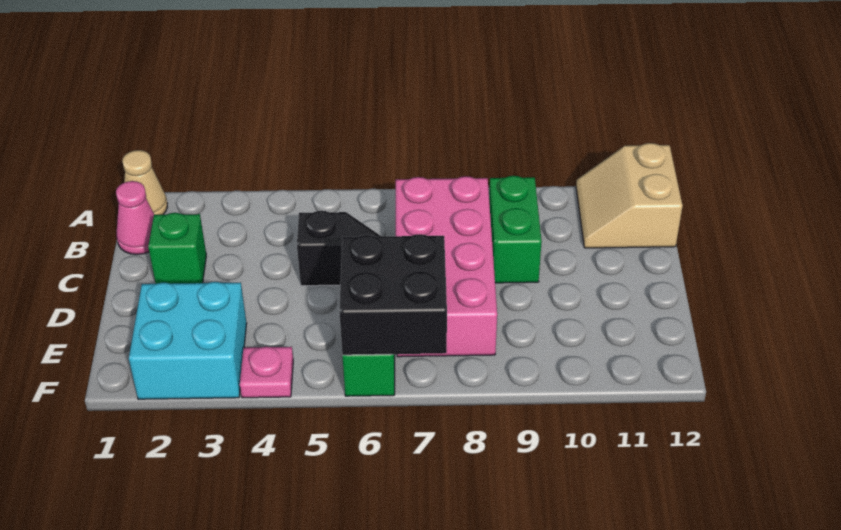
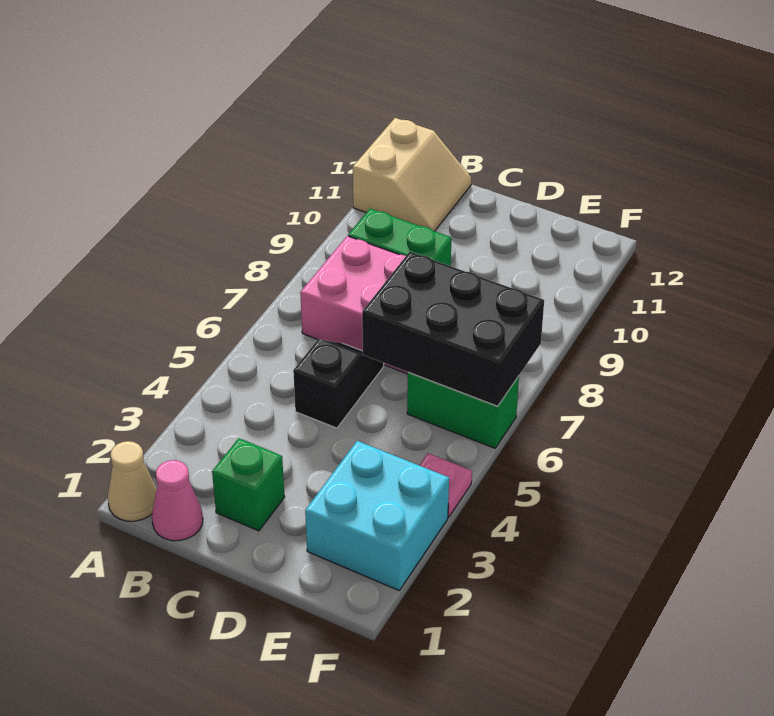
tan slope A11:B12 level 1 top 12 -> tan slope A11:B12 level 1 top A
black brick E6:F7 level 2 -> black brick D6:F7 level 2

